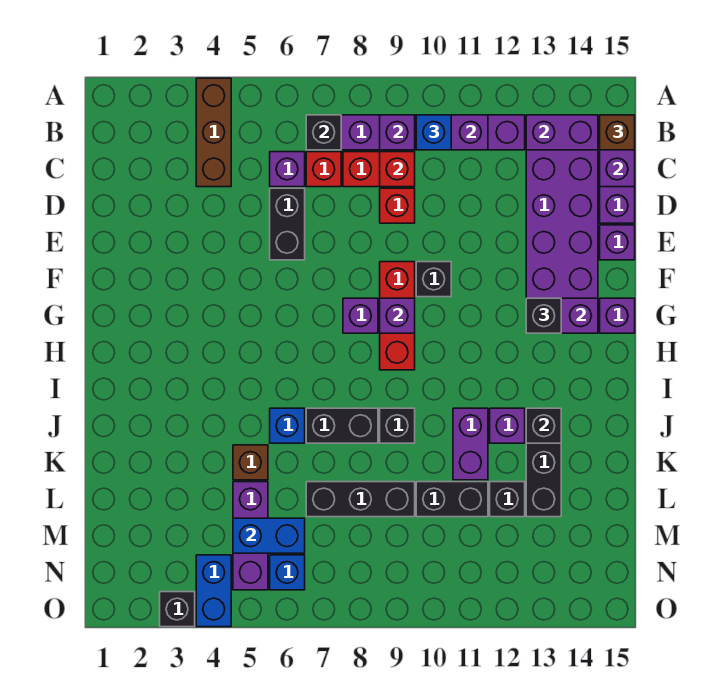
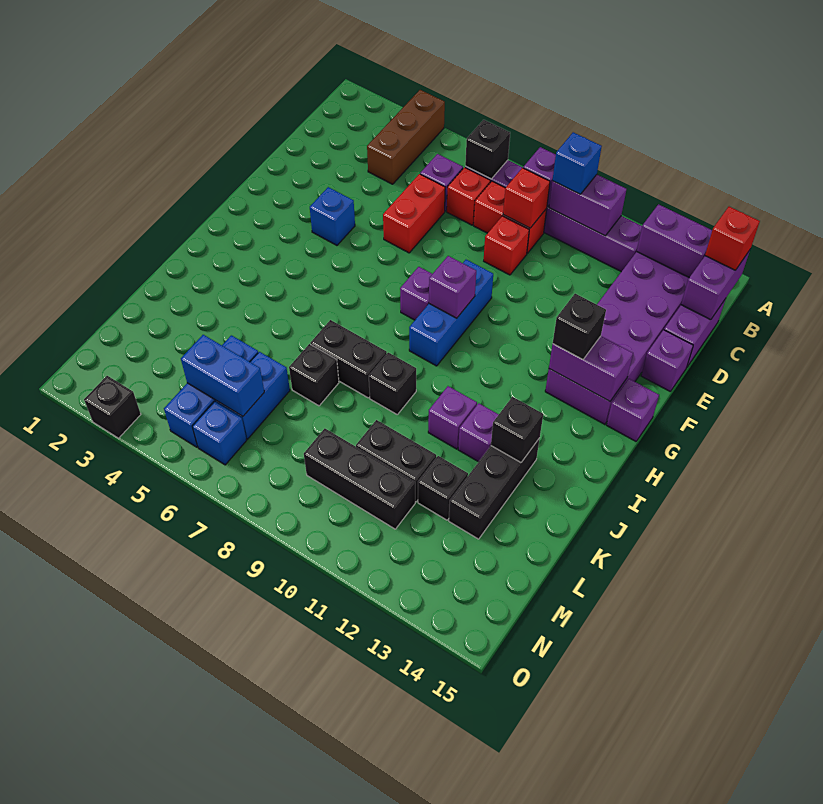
brown brick B15 level 3 -> red brick B15 level 3
black brick D6:E6 level 1 -> red brick D6:E6 level 1
red brick F9:H9 level 1 -> blue brick F9:H9 level 1
black brick F10 level 1 -> black brick K7 level 1
blue brick J6 level 1 -> blue brick F4 level 1
purple brick J11:K11 level 1 -> purple brick J11 level 1
brown brick K5 level 1 -> none
purple brick L5:N5 level 1 -> blue brick L5:N5 level 1
black brick L7:L9 level 1 -> black brick M9:M11 level 1
blue brick N4:O4 level 1 -> blue brick L6:M6 level 1

